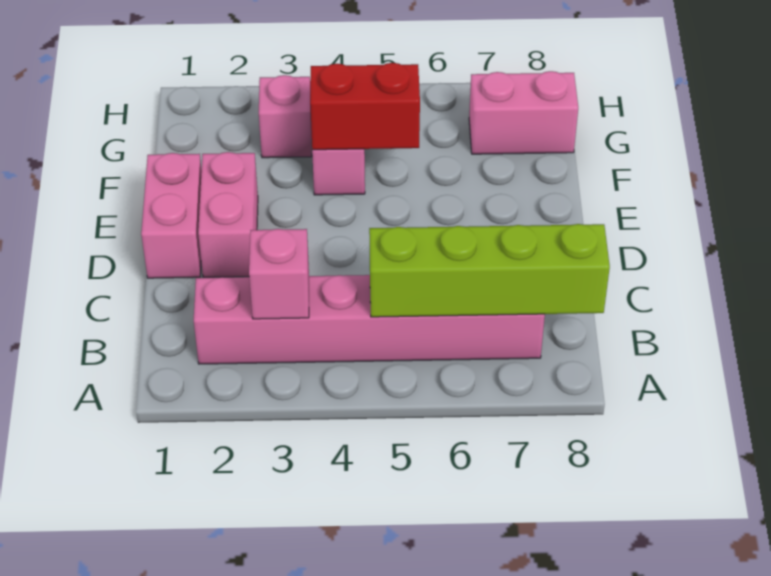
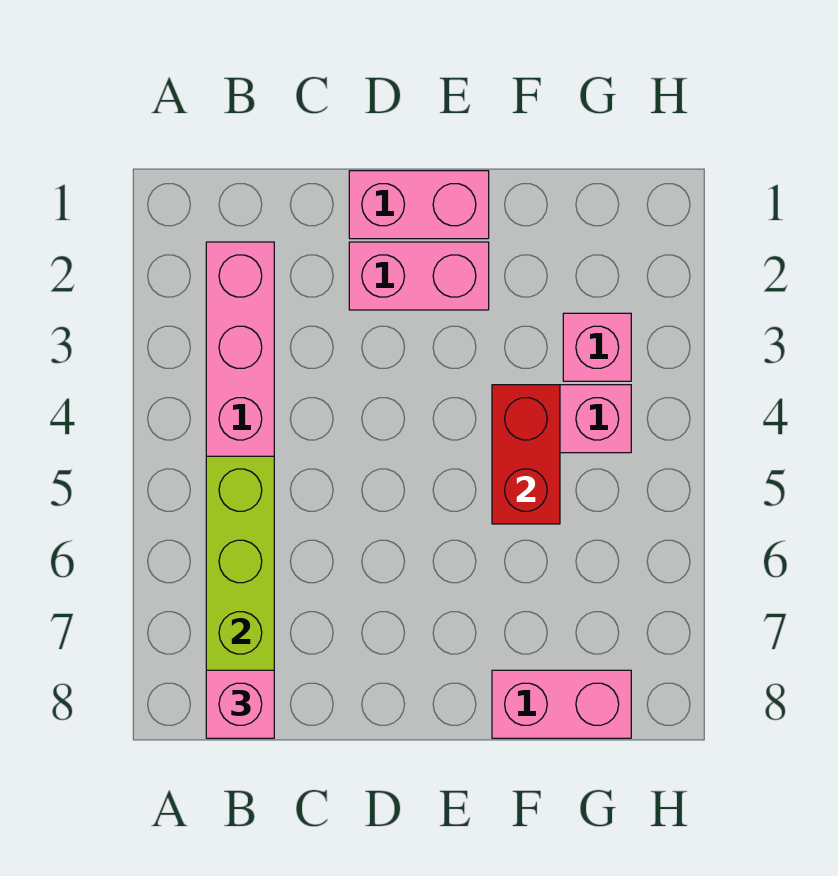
pink brick B3 level 2 -> pink brick B8 level 3
pink brick G7:G8 level 1 -> pink brick F8:G8 level 1

